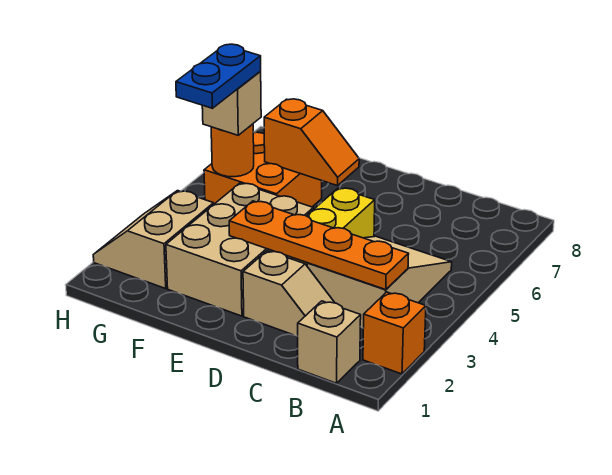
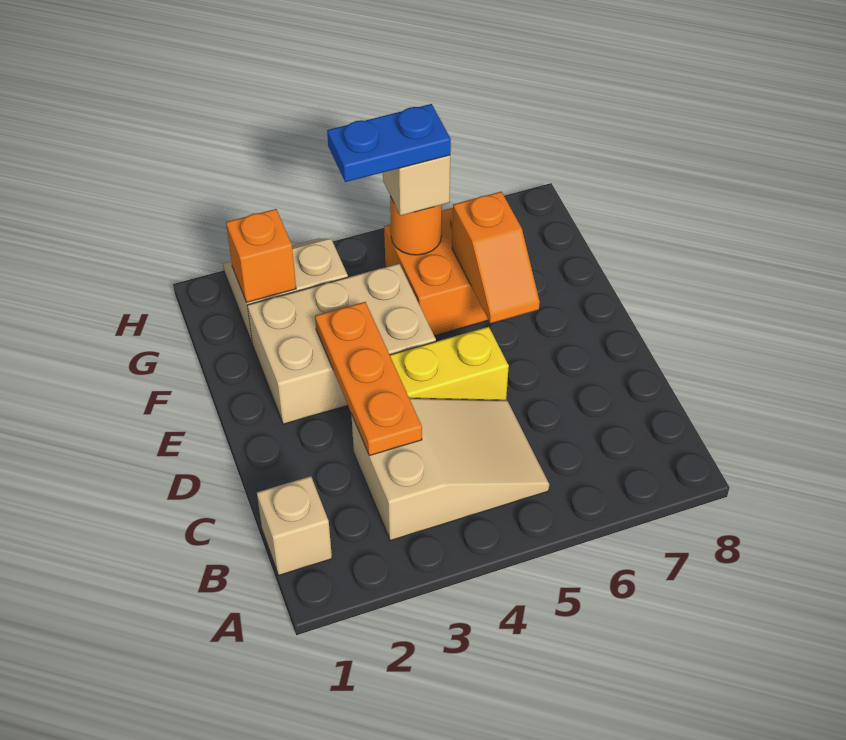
orange brick A2 level 1 -> orange brick G2 level 2
orange plate B3:E3 level 2 -> orange plate C3:E3 level 2
tan slope C2:D2 level 1 top D -> none

